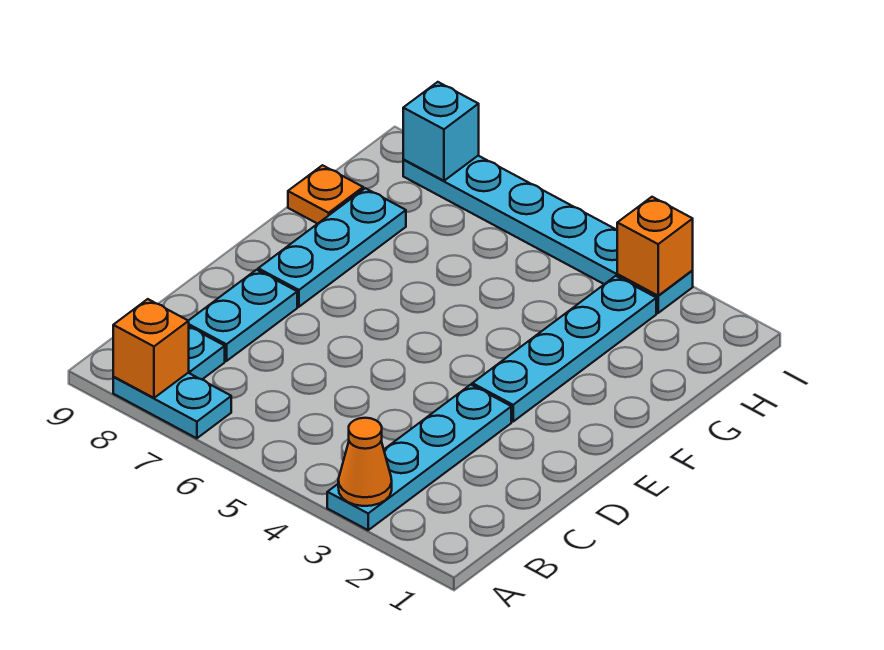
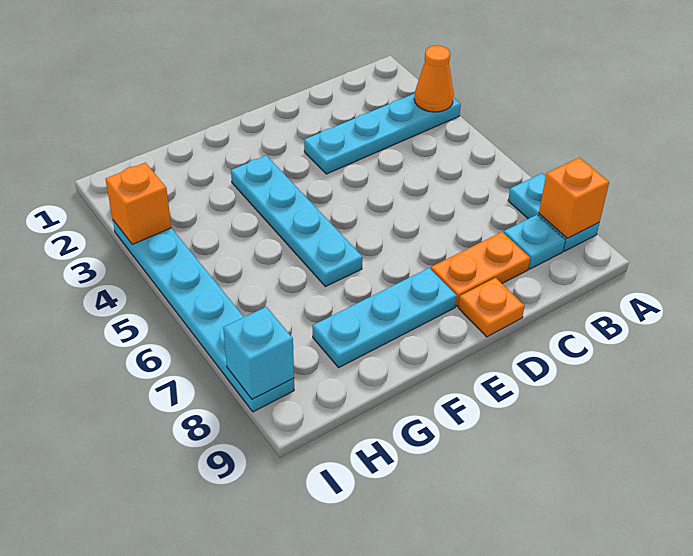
cyan plate C8:D8 level 1 -> orange plate C8:D8 level 1
cyan plate E3:H3 level 1 -> cyan plate F3:F6 level 1
orange plate G9 level 1 -> orange plate D9 level 1

